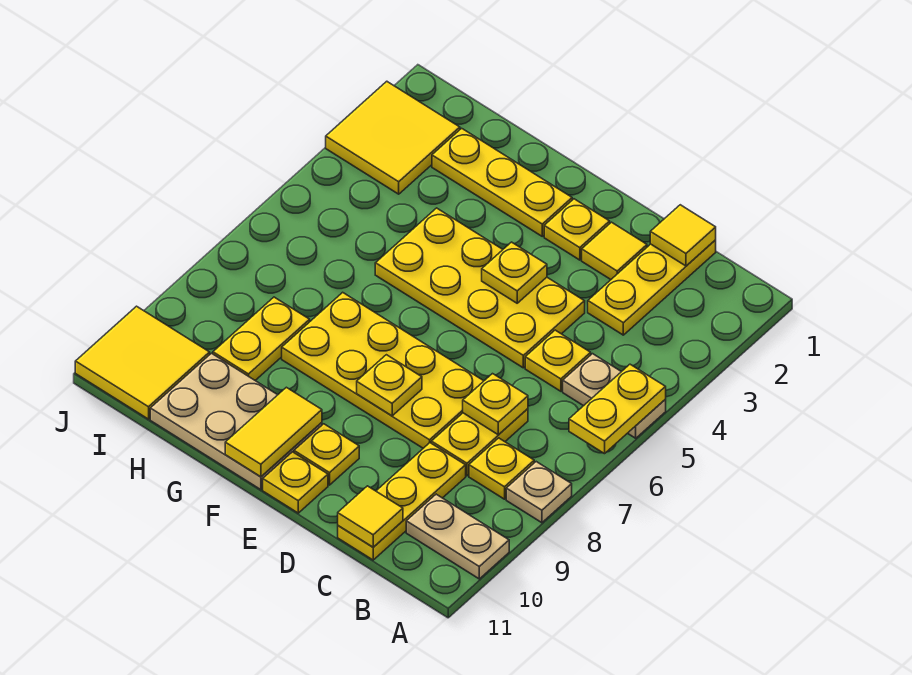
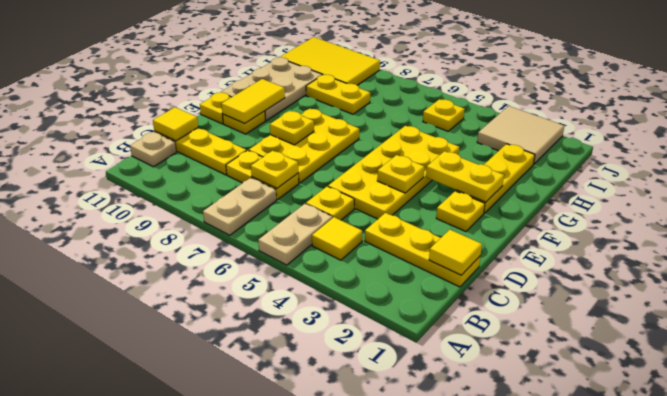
yellow plate A5:A6 level 2 -> yellow plate F2:F3 level 2
tan plate A8 level 1 -> tan plate B11 level 1
tan plate A10:B10 level 1 -> tan plate A7:B7 level 1
yellow plate B8 level 1 -> yellow plate I5 level 1
yellow tile D2 level 1 -> yellow tile B4 level 1
yellow plate D7:G8 level 1 -> yellow plate D7:F8 level 1
yellow tile F10:F11 level 2 -> yellow tile E10:F10 level 2
yellow tile I2:J3 level 1 -> tan tile I2:J3 level 1
yellow tile I10:J11 level 1 -> yellow tile I9:J11 level 1

